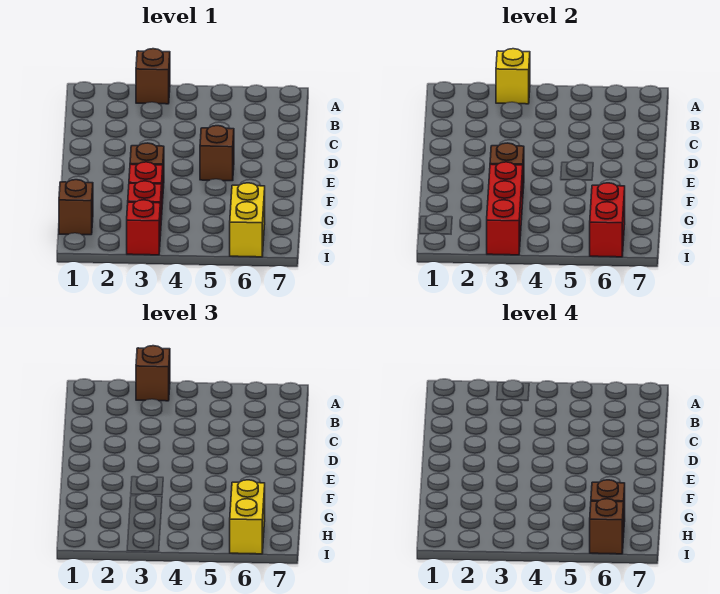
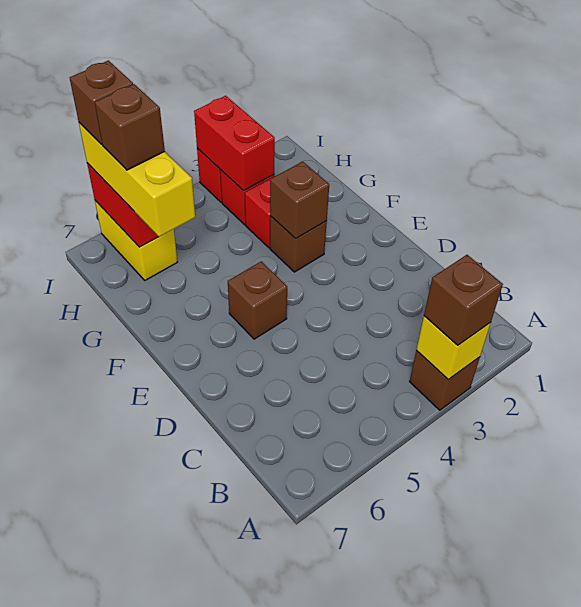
red brick G3:I3 level 2 -> red brick H3:I3 level 2
brown brick H1 level 1 -> none
yellow brick H6:I6 level 3 -> yellow brick G6:I6 level 3

